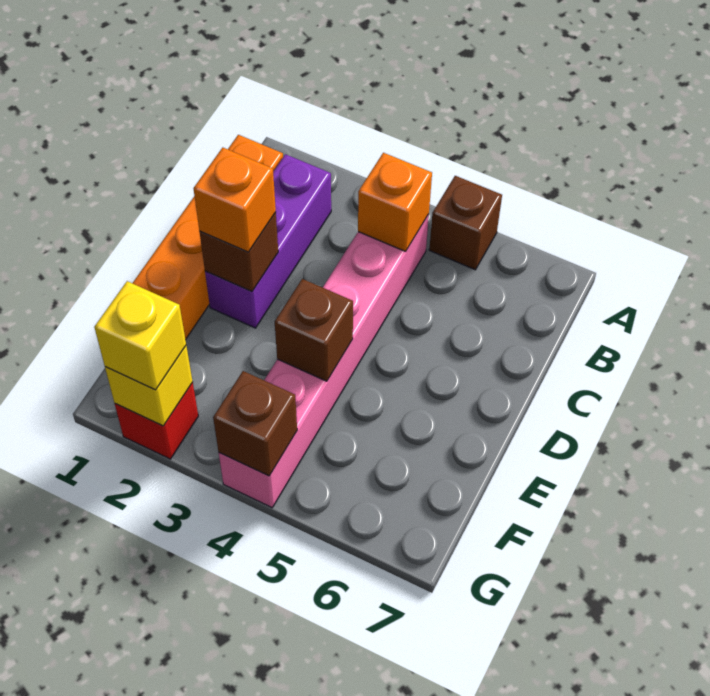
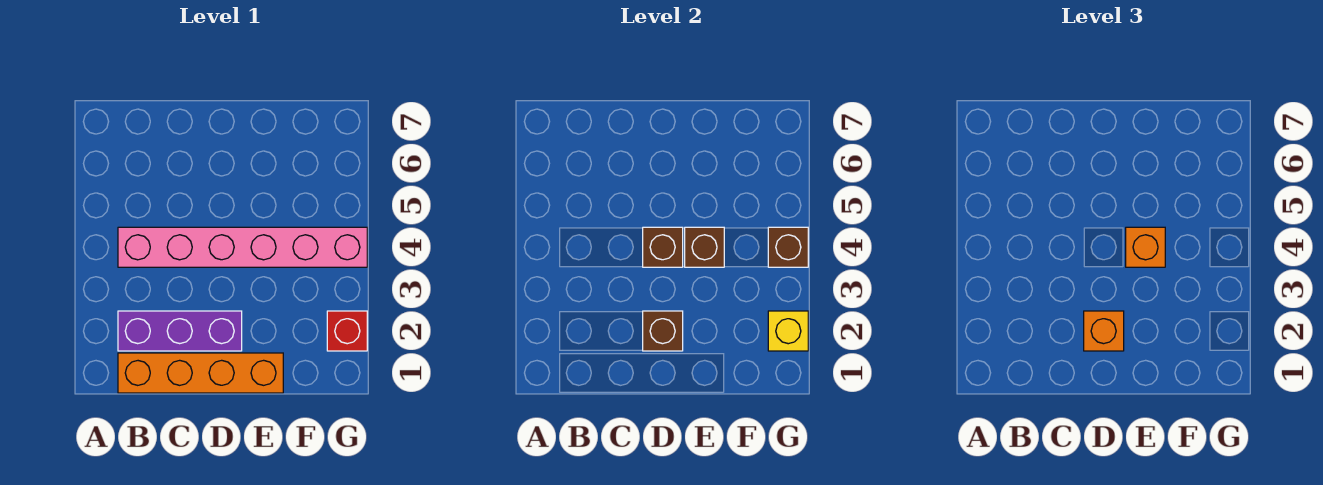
brown brick A5 level 1 -> brown brick D4 level 2
orange brick B4 level 2 -> orange brick E4 level 3
yellow brick G2 level 3 -> none

